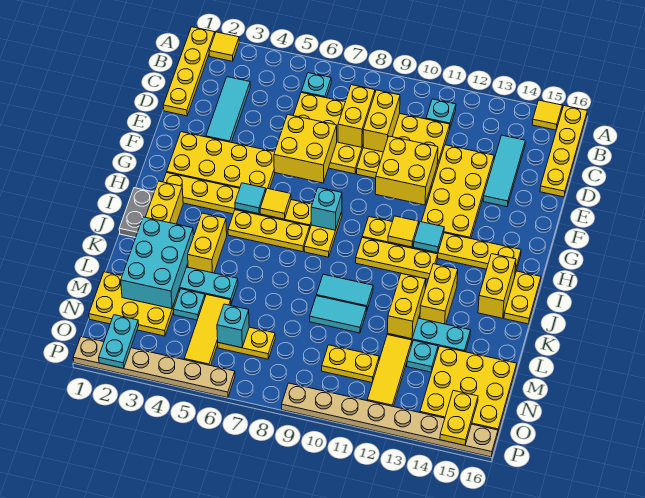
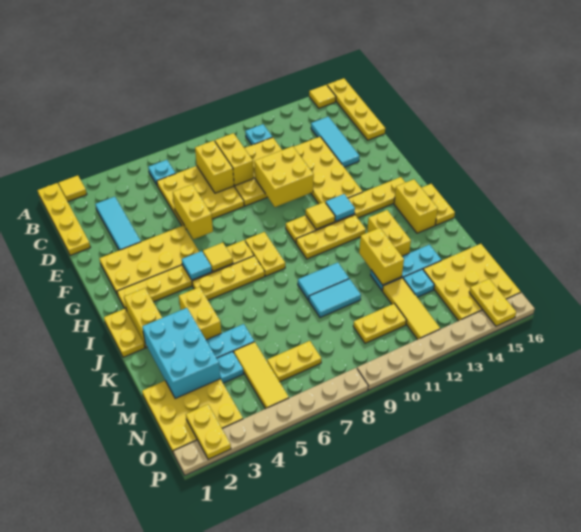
yellow brick E6:F7 level 2 -> yellow brick E6:F6 level 2
cyan brick H8 level 2 -> none
grey plate I1:J1 level 1 -> yellow plate I1:J1 level 1
yellow plate M1:N3 level 1 -> yellow plate M1:O3 level 1
cyan brick N6 level 2 -> none
cyan plate O2:P2 level 2 -> yellow plate O2:P2 level 2
tan plate P1:P6 level 1 -> tan plate P1:P8 level 1

